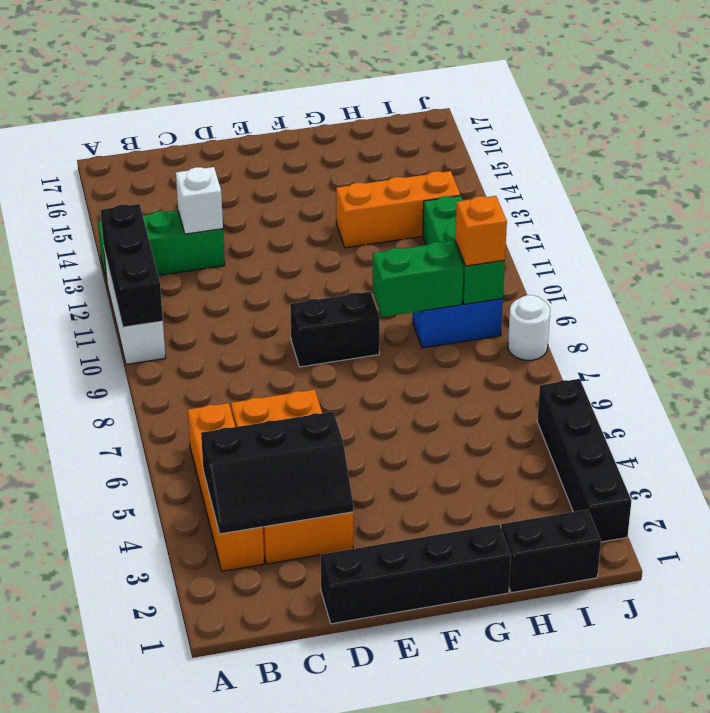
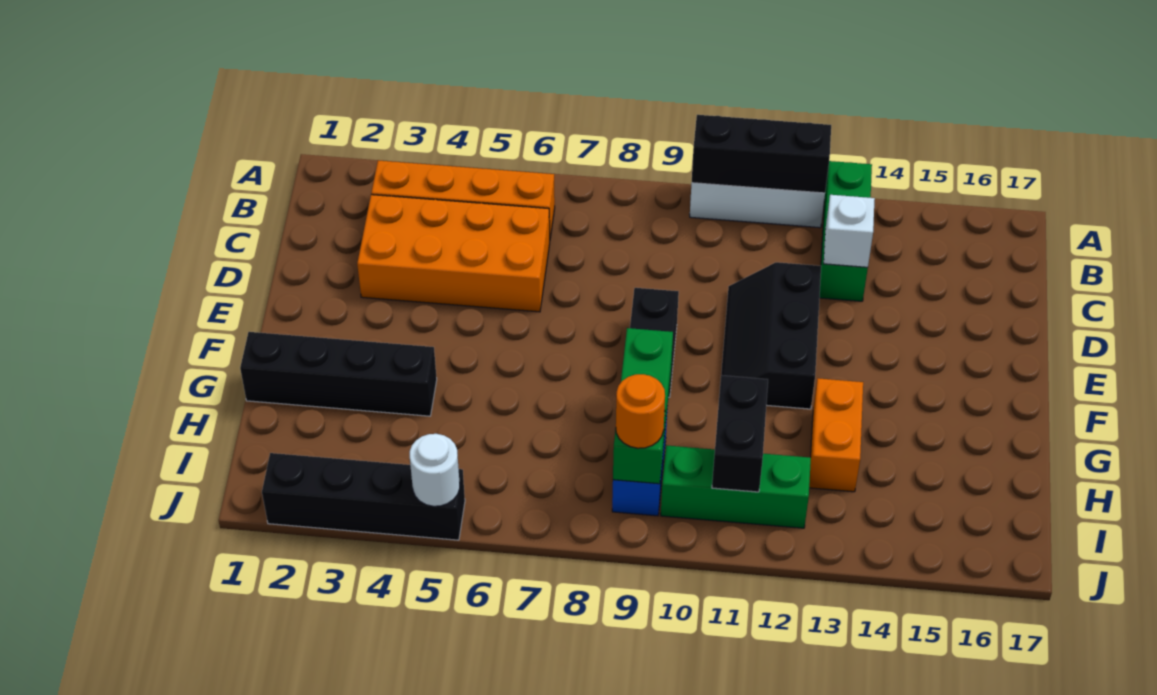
black slope B3:D4 level 2 top 4 -> black slope D11:F12 level 1 top 12
black brick D1:G1 level 1 -> black brick G1:G4 level 1
orange brick G13:I13 level 1 -> orange brick G13:H13 level 1
black brick H1:I1 level 1 -> black brick H11:I11 level 2
orange brick I9 level 3 -> orange round brick I9 level 3
white round brick J8 level 1 -> white round brick J5 level 2

